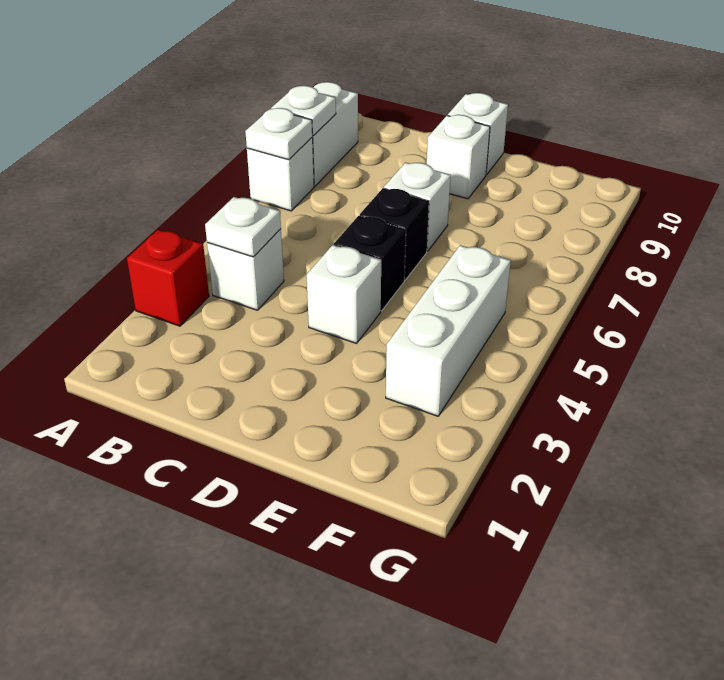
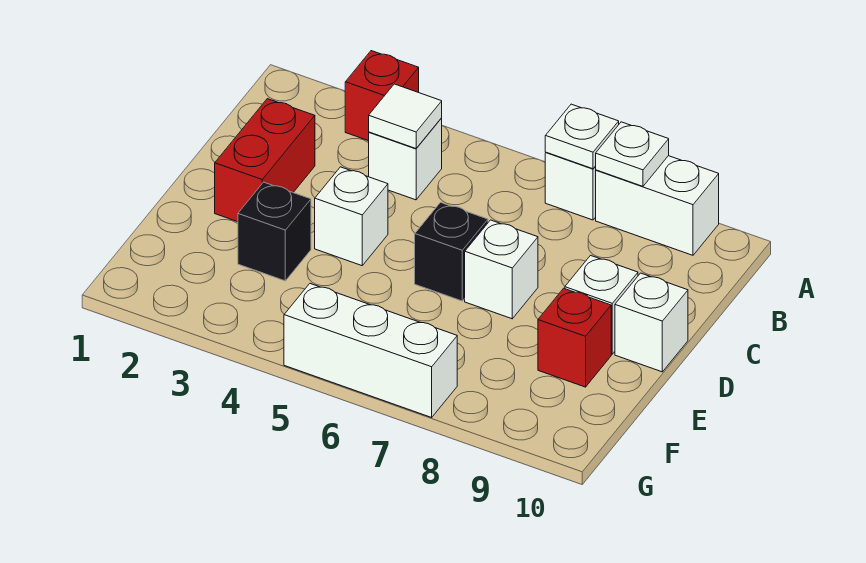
white plate B4 level 2 -> white tile B4 level 2
none -> red brick C2:D2 level 1
black brick D5 level 1 -> black brick E3 level 1
none -> red brick E9 level 1
white brick F3:F5 level 1 -> white brick G5:G7 level 1

